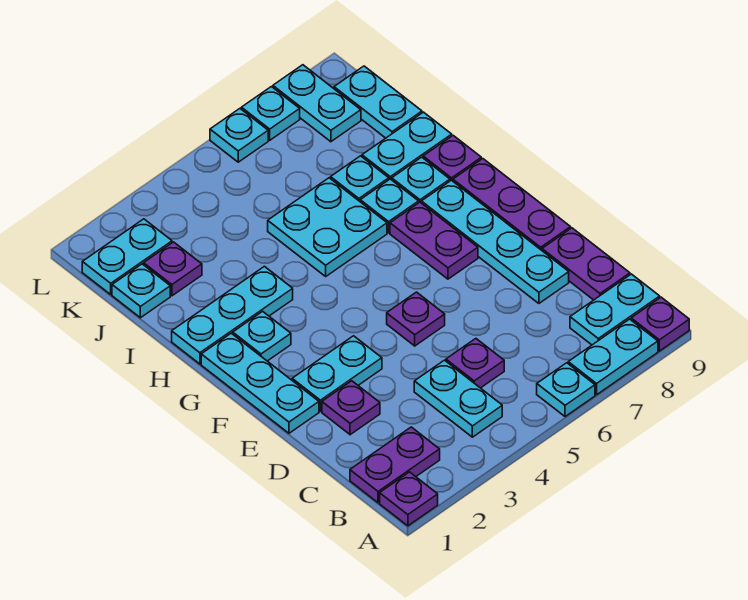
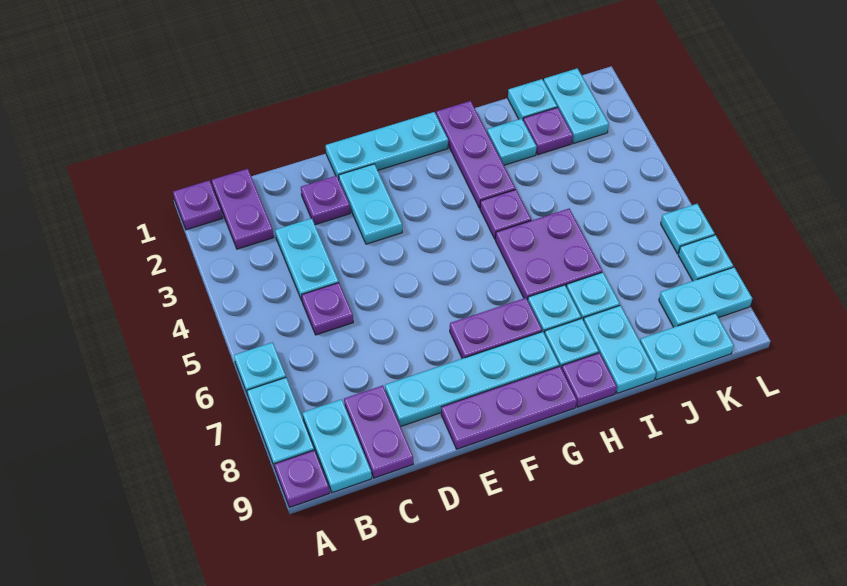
cyan plate B4:C4 level 1 -> cyan plate C3:C4 level 1
purple plate C9:D9 level 1 -> purple plate C8:C9 level 1
purple plate E5 level 1 -> purple plate H4 level 1
cyan plate G2 level 1 -> cyan plate I2 level 1
cyan plate H1:H3 level 1 -> purple plate H1:H3 level 1
cyan plate H5:I6 level 1 -> purple plate H5:I6 level 1

